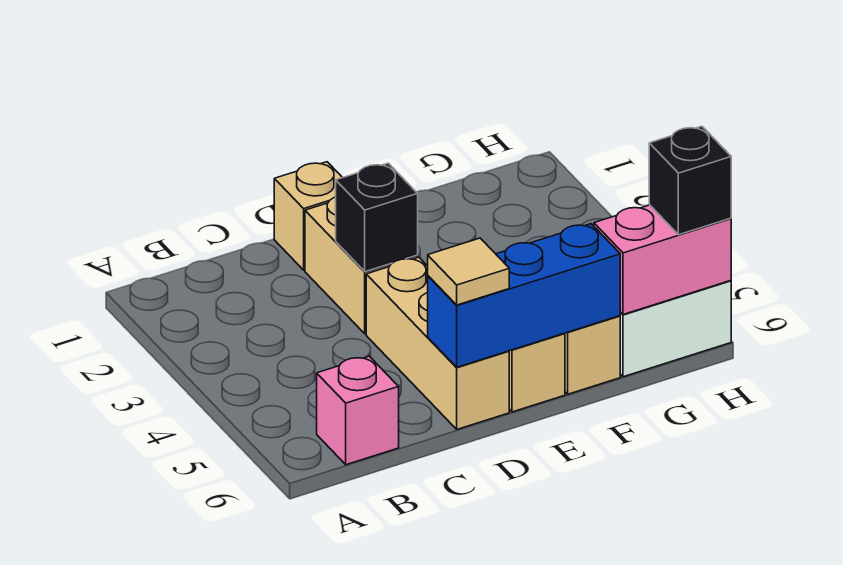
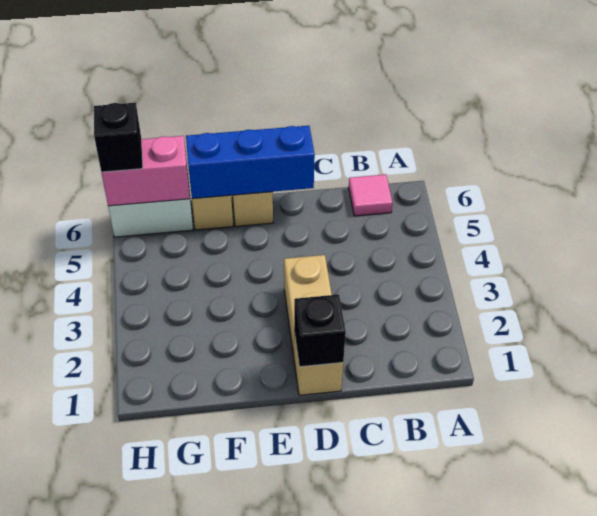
pink brick B6 level 1 -> pink tile B6 level 1
black brick D3 level 2 -> black brick D1 level 2
tan brick D4:D6 level 1 -> none
tan tile D6 level 3 -> none

